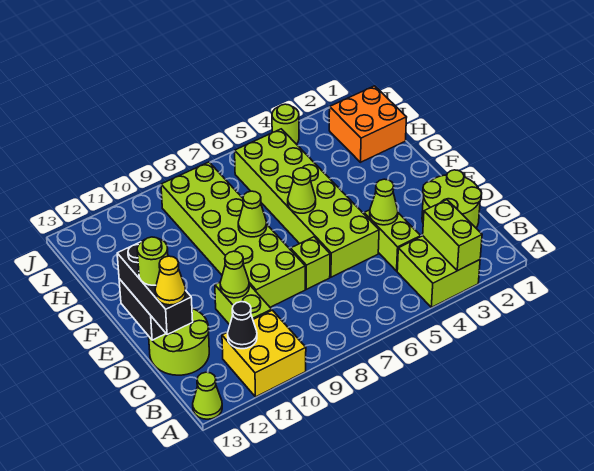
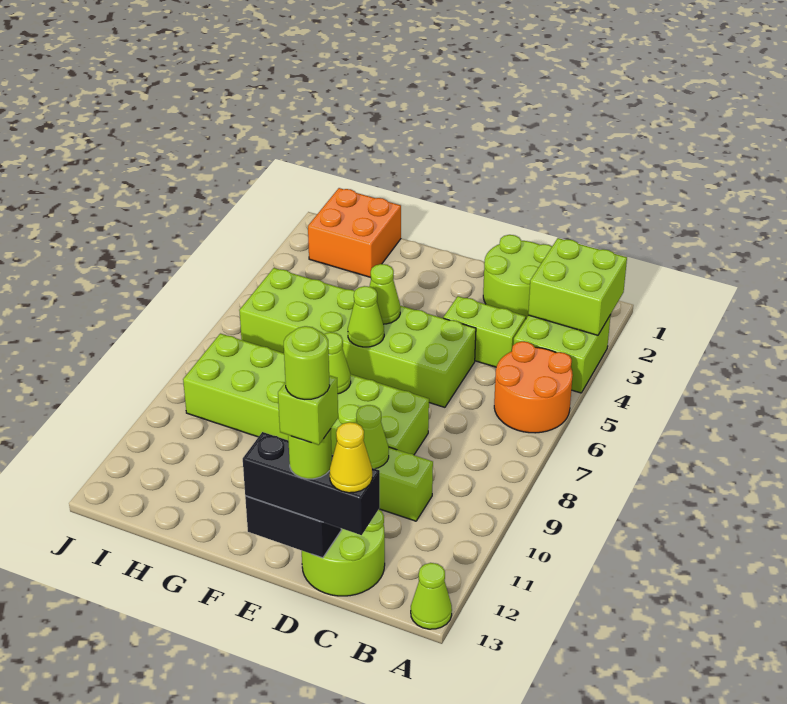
lime brick A3:B3 level 2 -> lime brick A2:B3 level 2
none -> orange round brick A5:B6 level 1
yellow brick A10:B11 level 1 -> none
black cone B11 level 2 -> none
lime cone D4 level 2 -> lime cone F5 level 2
lime brick D7 level 1 -> lime brick D13 level 5
lime round brick J4 level 1 -> lime round brick D13 level 6

